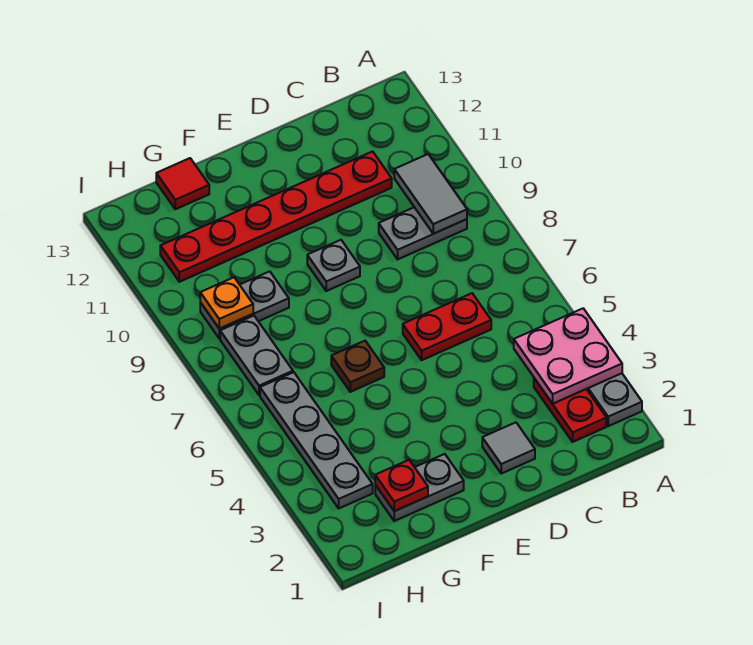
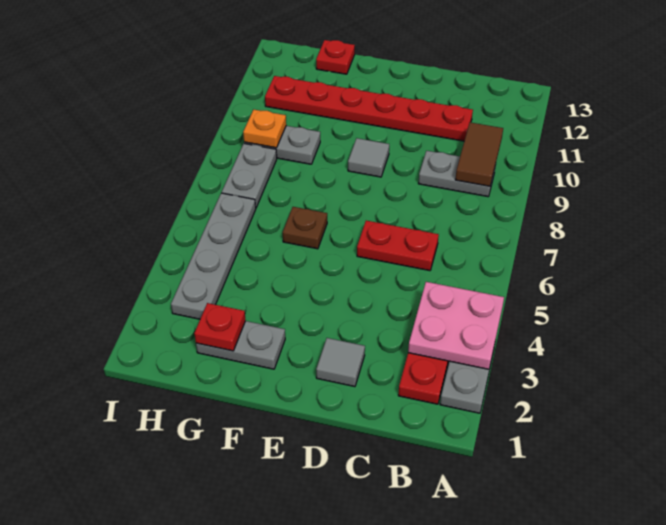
grey tile B9:B10 level 2 -> brown tile B9:B10 level 2
grey plate E9 level 1 -> grey tile E9 level 1
red tile G13 level 1 -> red plate G13 level 1

